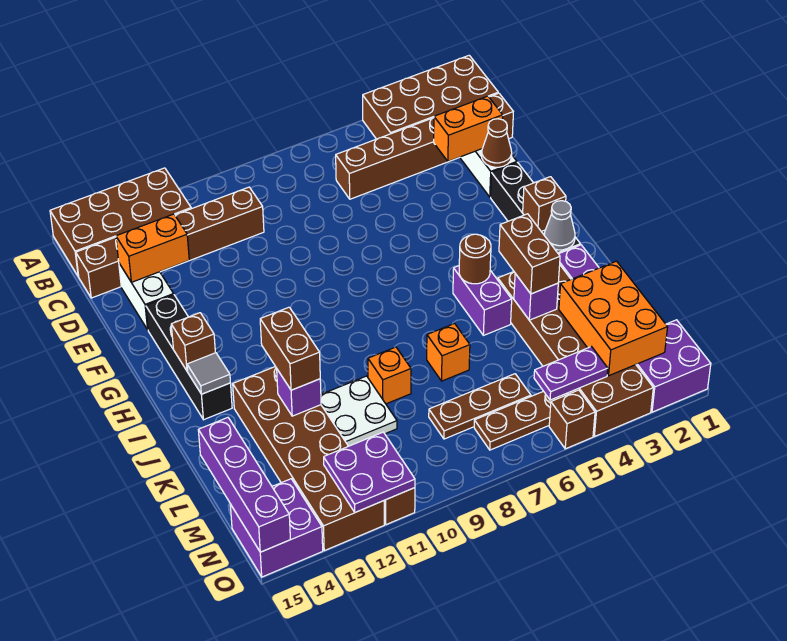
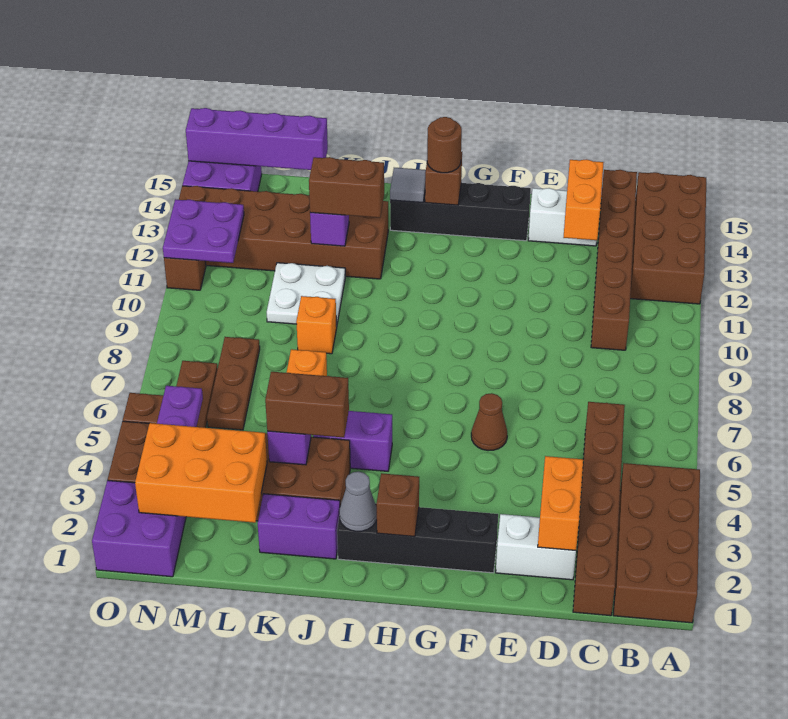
brown cone E2 level 2 -> brown cone F6 level 1
brown round brick I5 level 2 -> brown round brick H14 level 3

